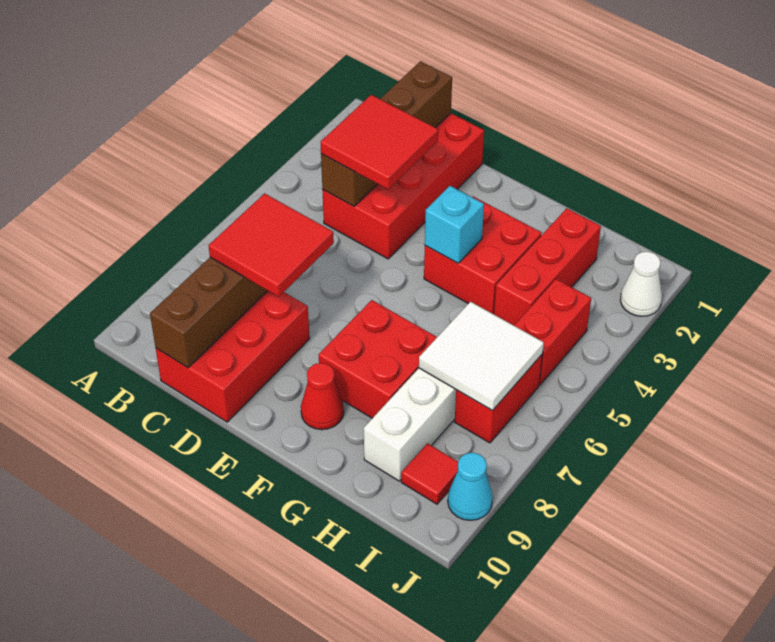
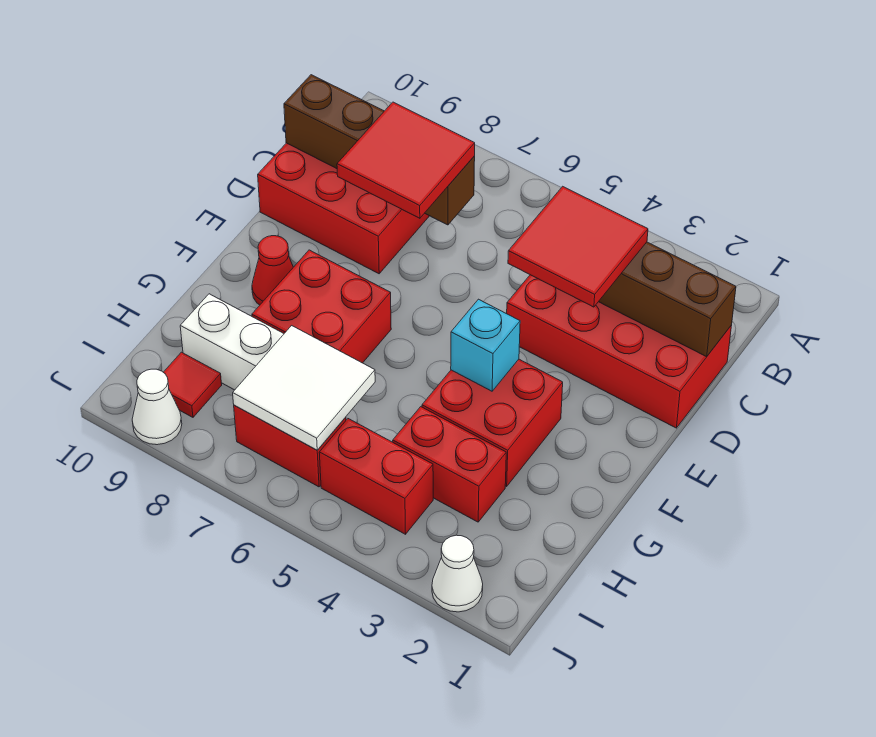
red brick H2:H4 level 1 -> red brick H3:H4 level 1
cyan cone J9 level 1 -> white cone J9 level 1

